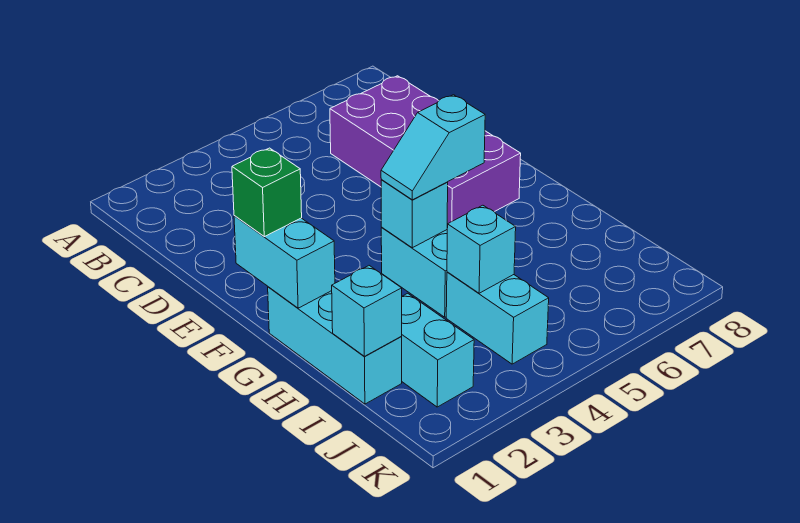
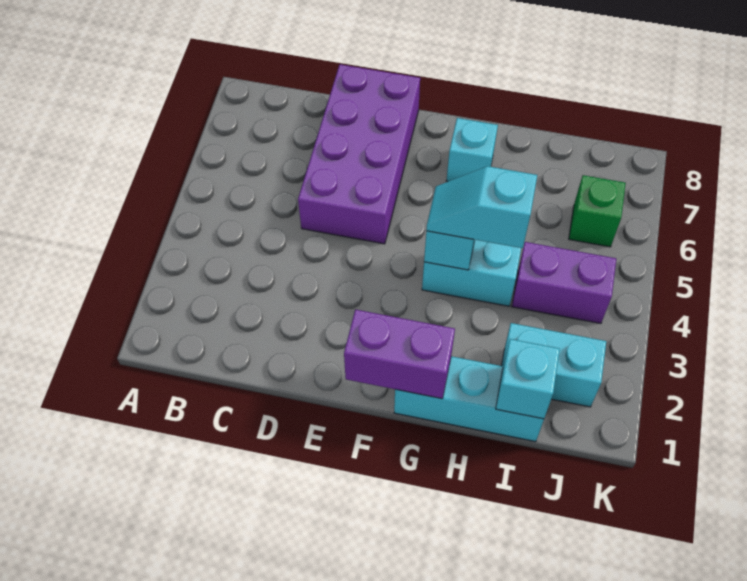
purple brick C6:F7 level 1 -> purple brick D5:E8 level 1
cyan brick F1:G1 level 2 -> purple brick F1:G1 level 2
green brick F1 level 3 -> green brick J6 level 1
cyan slope G4:G5 level 3 top 5 -> cyan slope G4:H4 level 3 top H
cyan brick I4:J4 level 1 -> purple brick I4:J4 level 1
cyan brick I4 level 2 -> cyan brick G7 level 1

